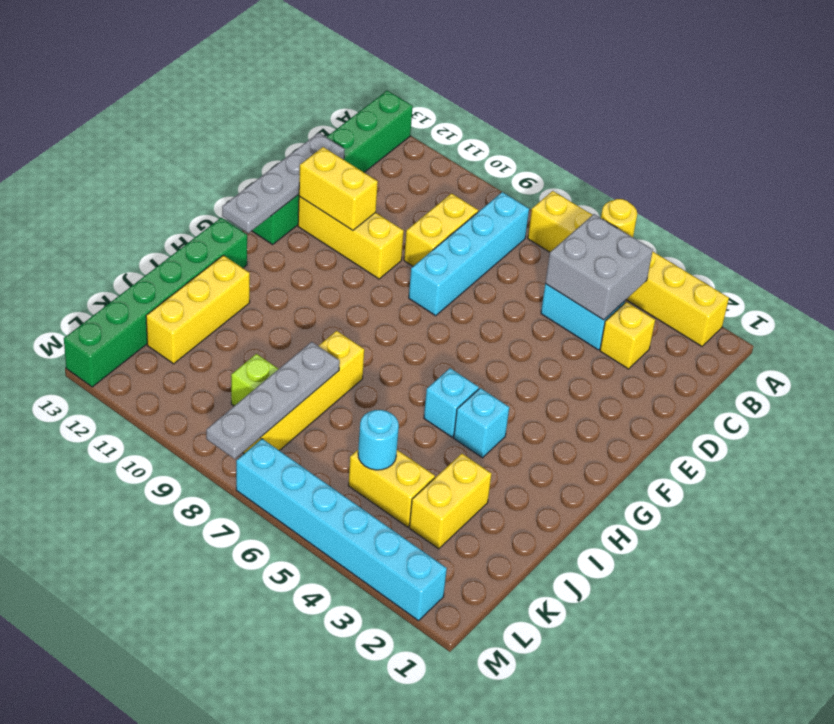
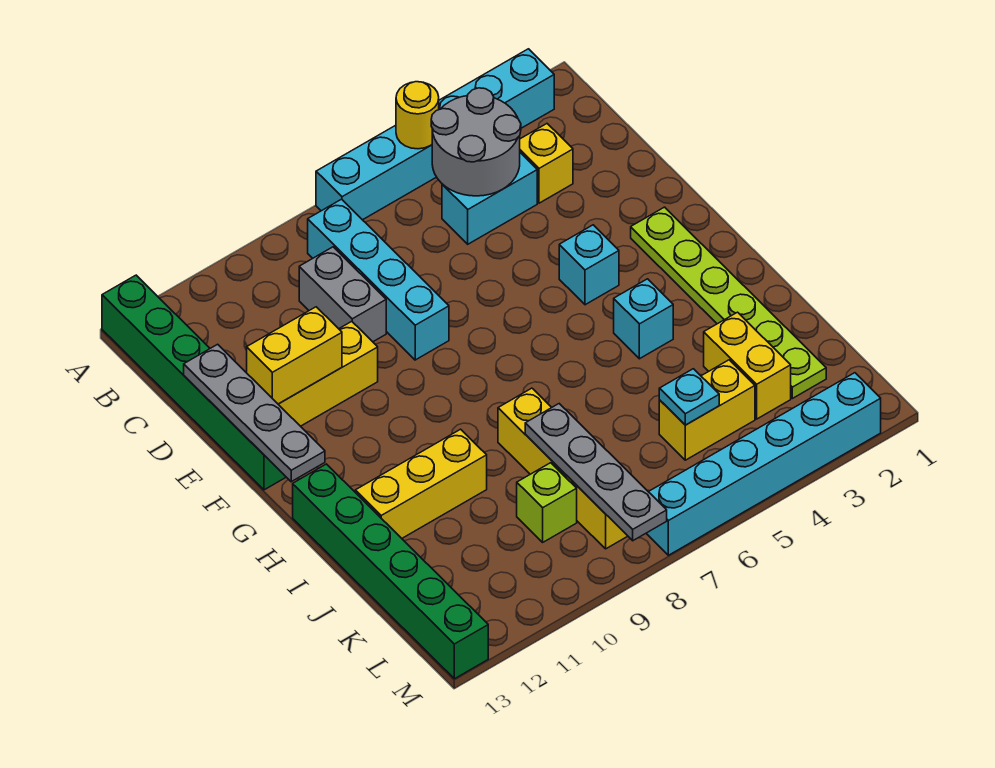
yellow brick A2:A7 level 1 -> cyan brick A2:A7 level 1
grey brick B4:C5 level 2 -> grey round brick B4:C5 level 2
yellow brick C9:D9 level 1 -> grey brick C9:D9 level 1
none -> lime plate F2:K2 level 1
cyan brick H5 level 1 -> cyan brick F4 level 1
yellow brick I12:K12 level 1 -> yellow brick I10:I12 level 1
cyan round brick K5 level 2 -> cyan plate K5 level 2

